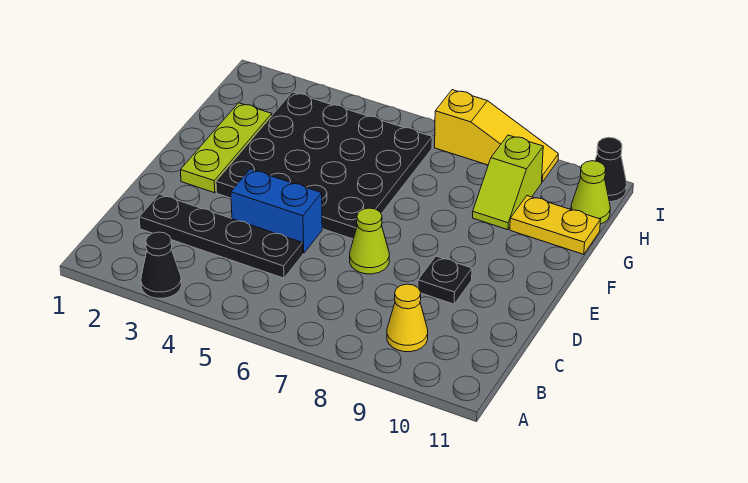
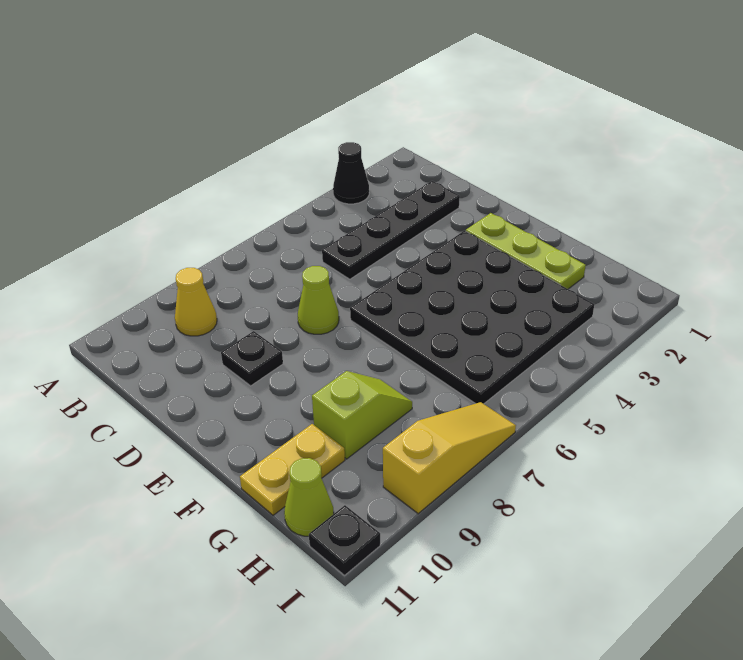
blue brick D4:D5 level 1 -> none
lime slope G9:H9 level 1 top H -> lime slope G8:G9 level 1 top 9
yellow slope I7:I9 level 1 top 7 -> yellow slope I7:I9 level 1 top 9
black cone I11 level 1 -> black plate I11 level 1

